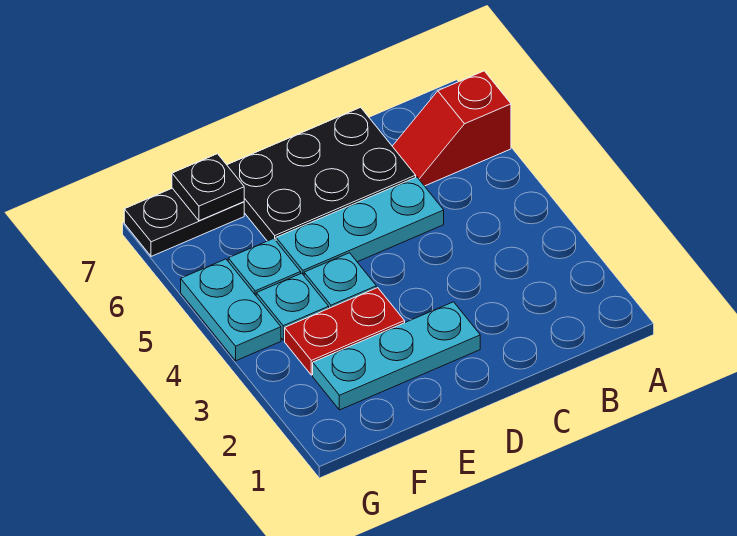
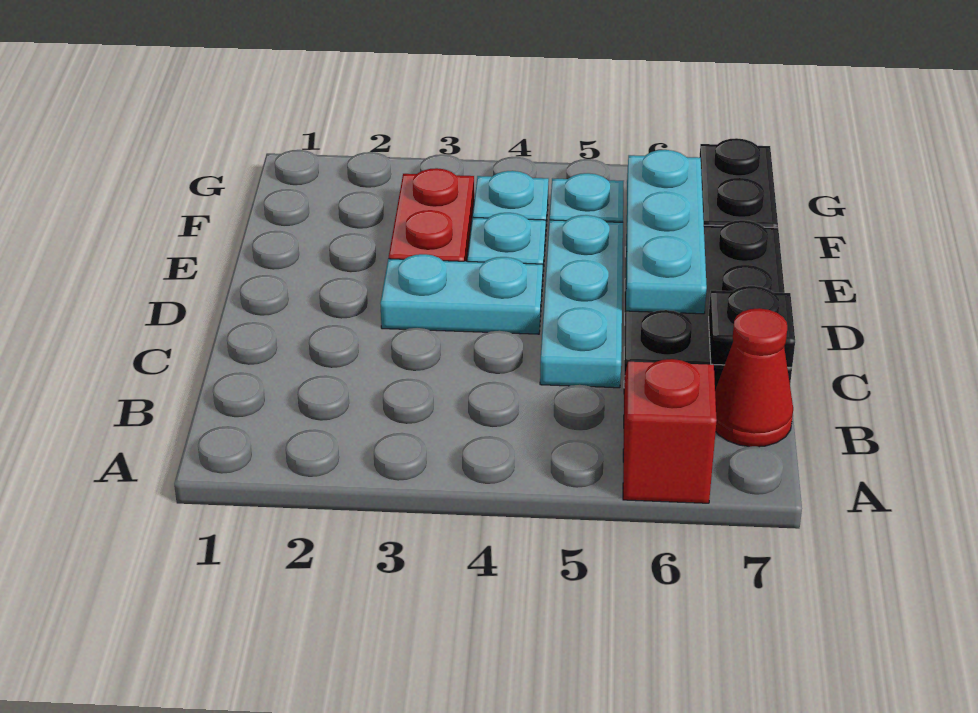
none -> red cone B7 level 1
cyan plate D2:F2 level 1 -> cyan plate D6:F6 level 2
black plate F7 level 2 -> black plate C7 level 2
cyan plate G4:G5 level 1 -> cyan plate D3:D4 level 1

